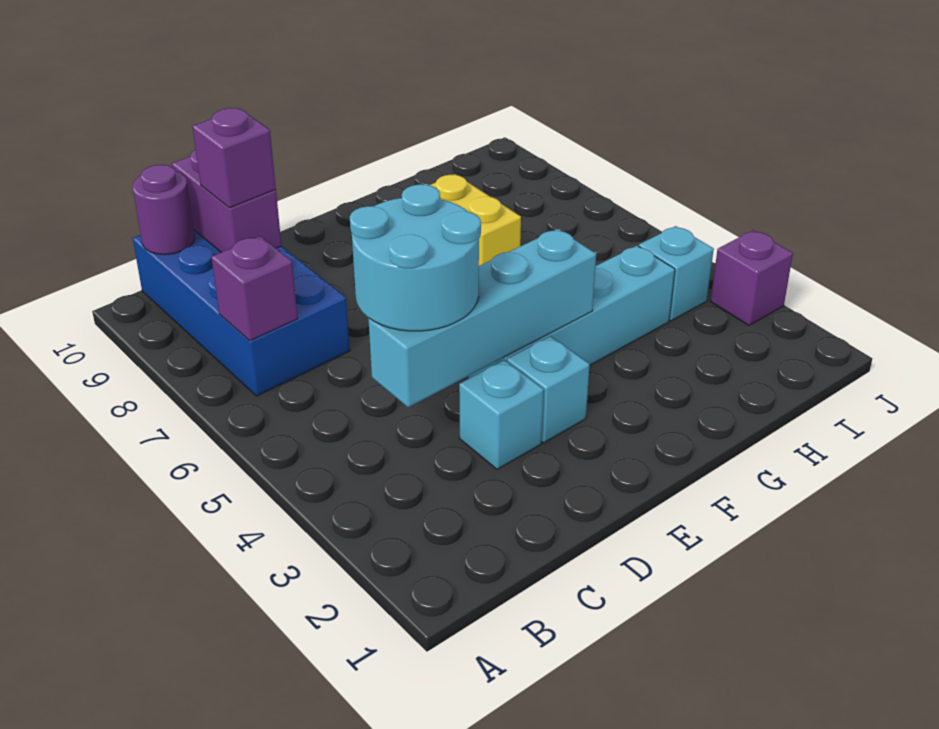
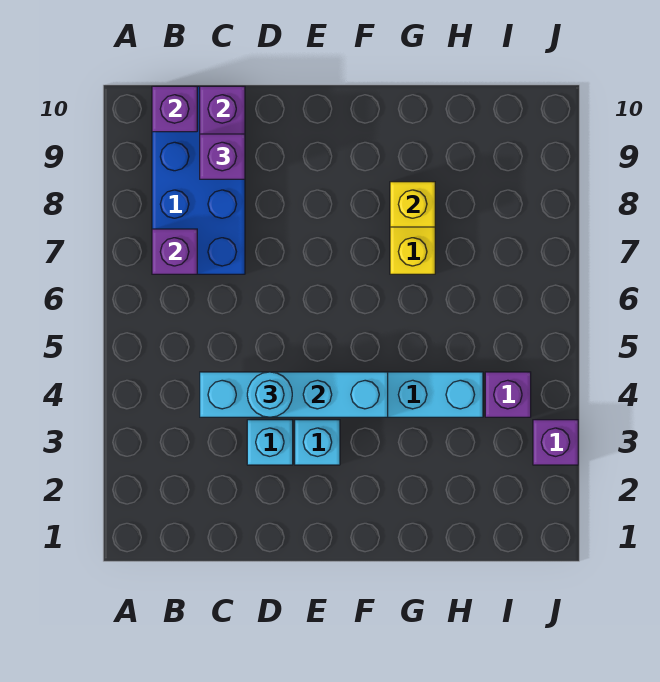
purple round brick B10 level 2 -> purple brick B10 level 2
cyan round brick C4:D5 level 3 -> cyan round brick D4 level 3
none -> yellow brick G8 level 2
cyan brick I4 level 1 -> purple brick I4 level 1

